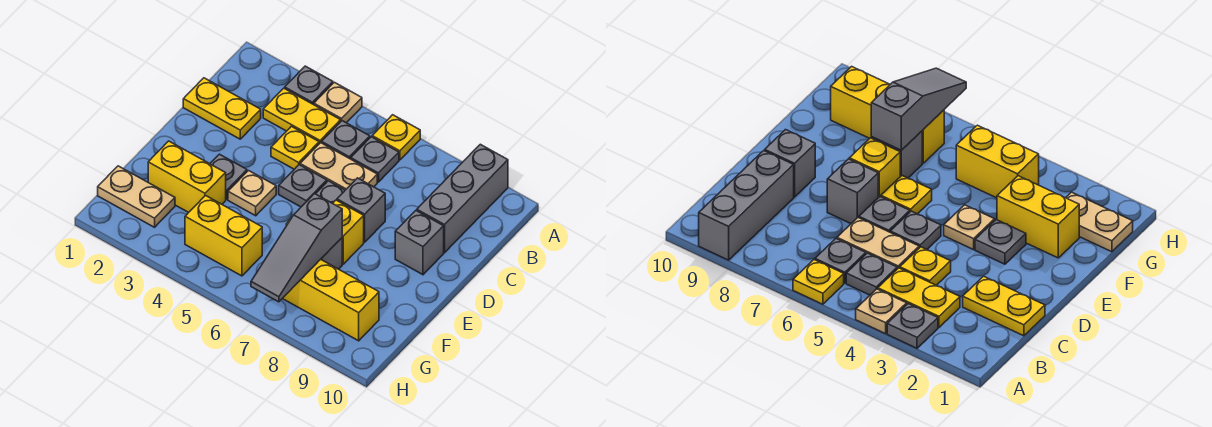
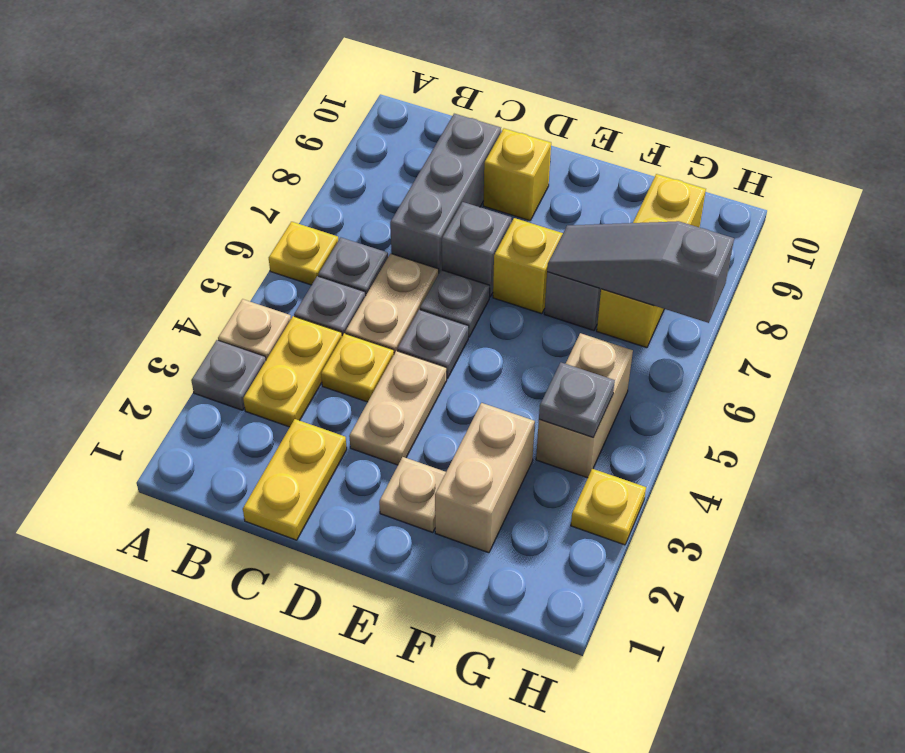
grey brick A9:C9 level 1 -> grey brick C7:C9 level 1
grey brick D9 level 1 -> yellow brick D9 level 1
grey plate E3 level 1 -> grey plate G4 level 2
tan plate E4 level 1 -> tan plate E2 level 1
yellow plate E6 level 1 -> yellow plate H3 level 1
yellow brick F2:F3 level 1 -> tan brick F2:F3 level 1
grey slope F7:H7 level 2 top F -> grey slope F7:H7 level 2 top H
tan plate G1:G2 level 1 -> tan plate D3:D4 level 1
yellow brick G4:G5 level 1 -> tan brick G4:G5 level 1

